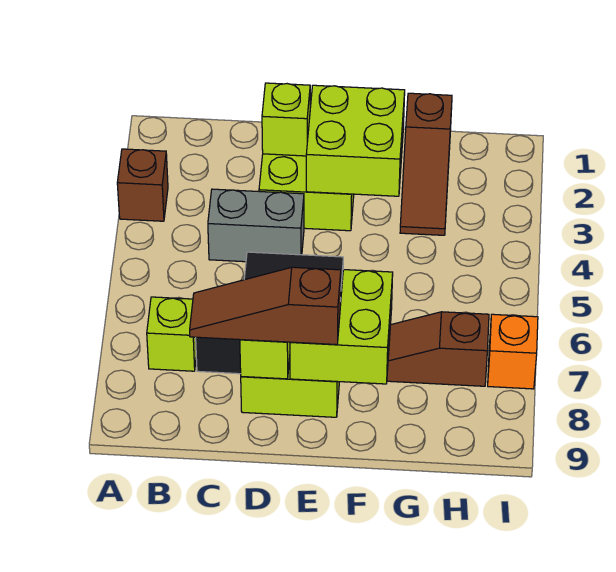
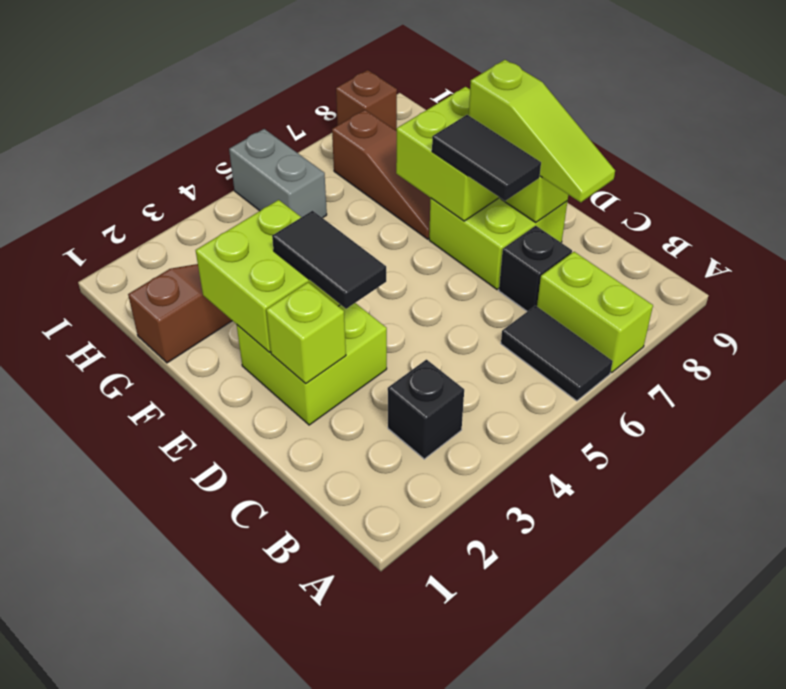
brown brick A3 level 1 -> brown brick I8 level 1
none -> black tile A6:B6 level 1
none -> black brick B3 level 1
lime brick B7 level 1 -> lime brick A7:B7 level 1
grey brick C4:D4 level 1 -> grey brick H5:I5 level 1
brown slope C8:E8 level 3 top E -> lime slope C8:E8 level 3 top E
none -> black tile D3:E3 level 3
orange brick I7 level 1 -> none

